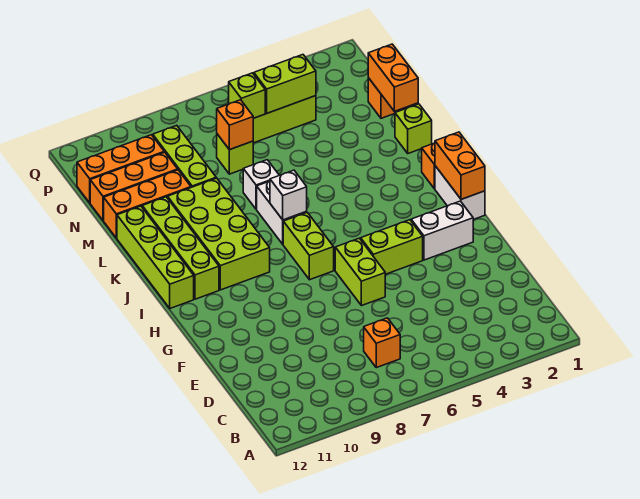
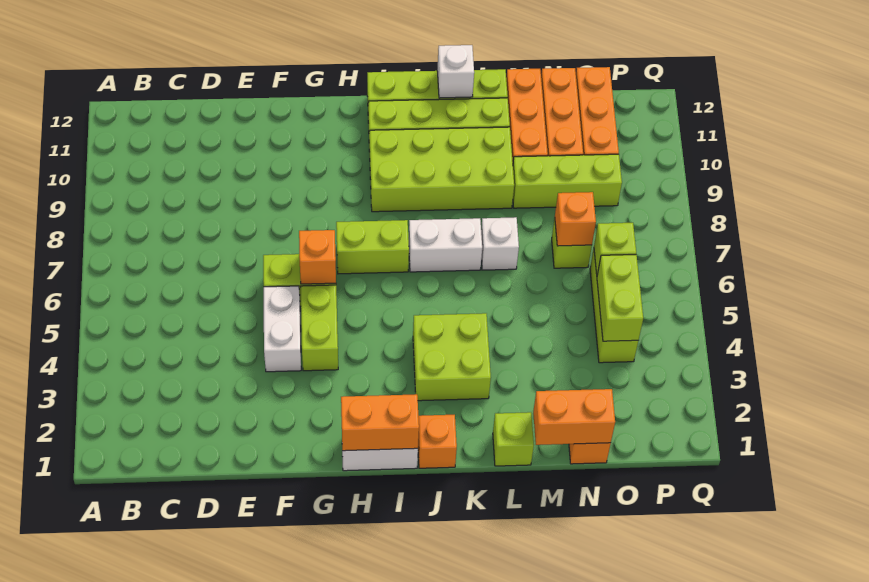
orange brick C7 level 1 -> orange brick G6 level 2
white brick G2:G3 level 1 -> white brick F4:F5 level 1
none -> lime brick J3:K4 level 1
white brick J7 level 2 -> white brick K12 level 2

